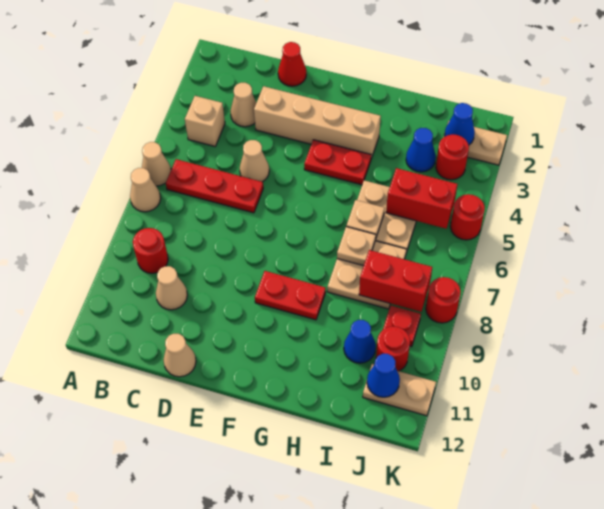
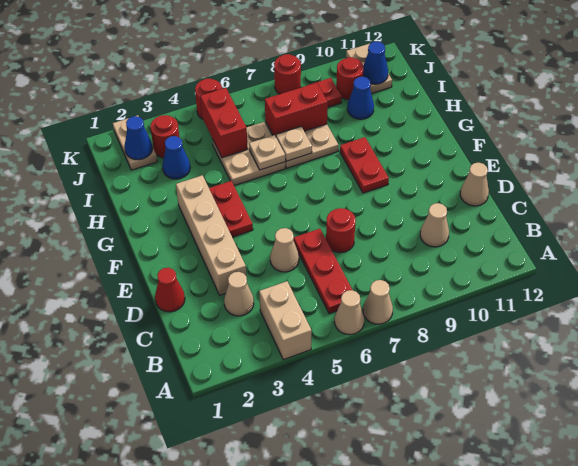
tan brick B4 level 1 -> tan brick A4:B4 level 1
red round brick B9 level 1 -> red round brick D7 level 1
red brick I8:J8 level 2 -> red brick I7:I8 level 2

